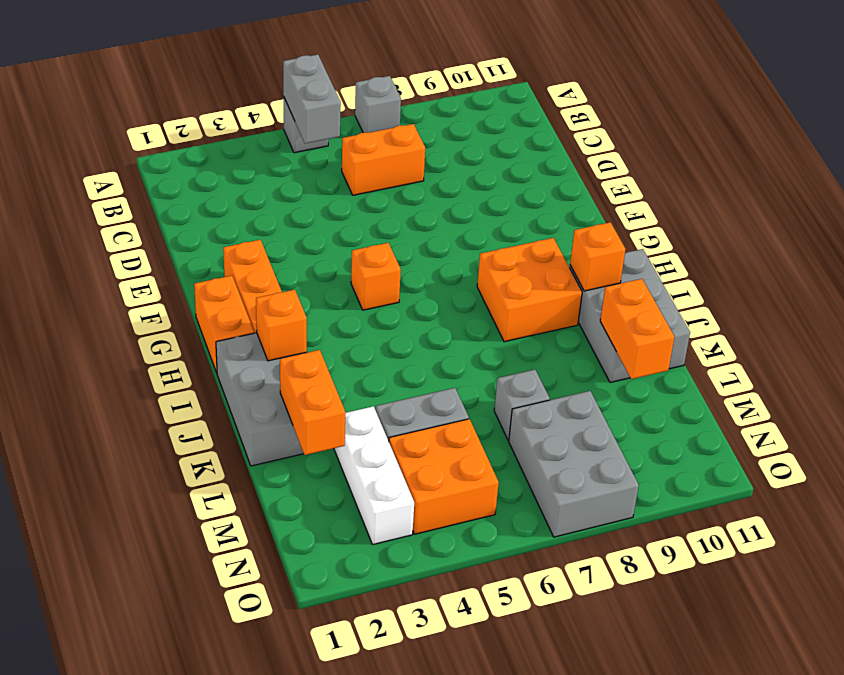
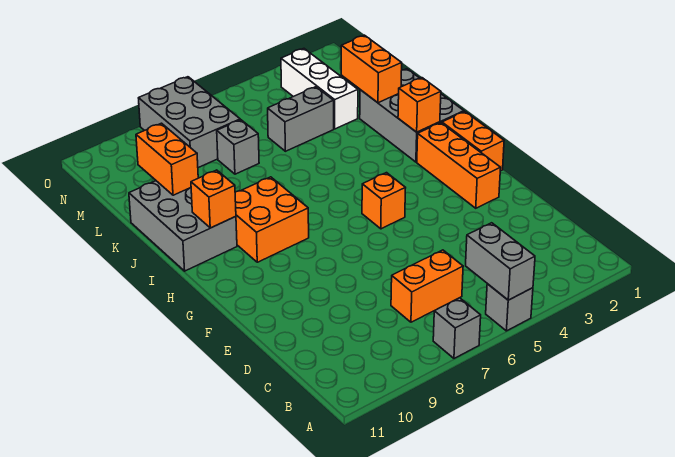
orange brick M4:N5 level 1 -> none

